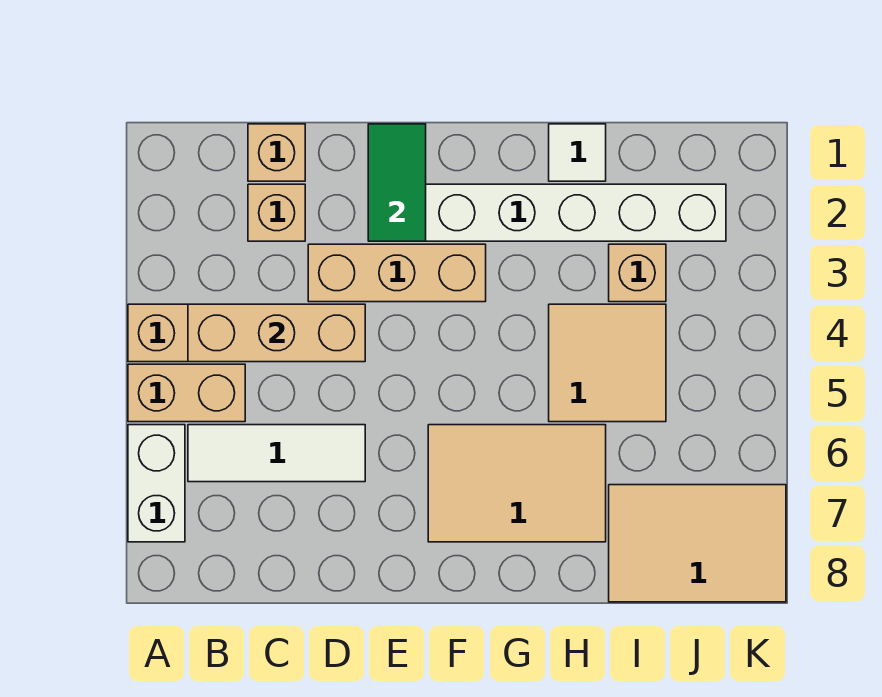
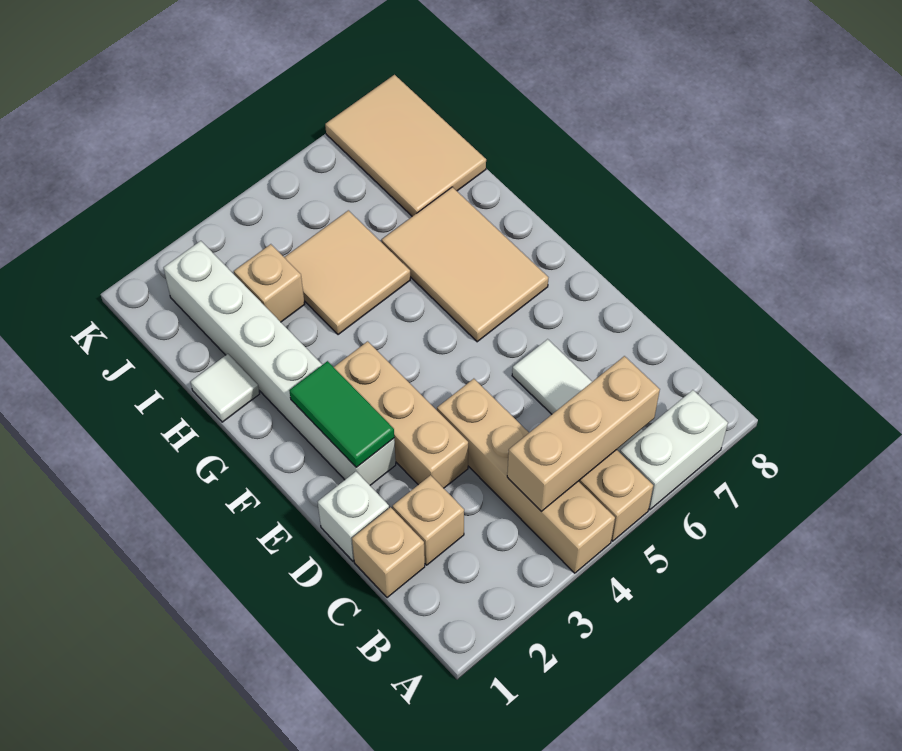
tan brick B4:D4 level 2 -> tan brick B4:B6 level 2
none -> white brick D1 level 1
green tile E1:E2 level 2 -> green tile E2:F2 level 2

